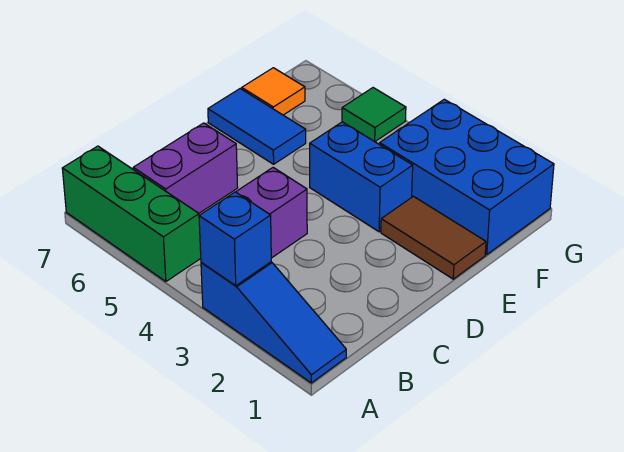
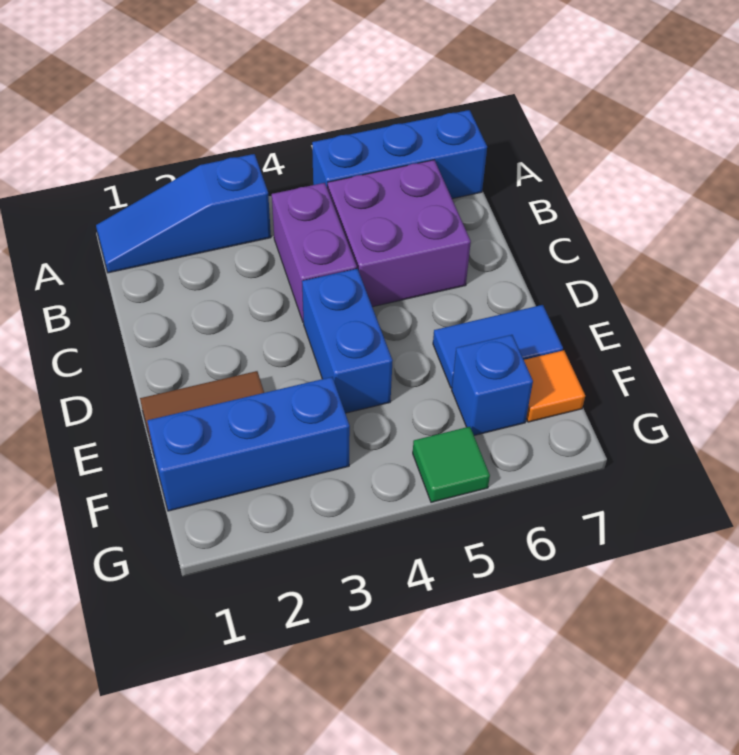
blue brick A3 level 2 -> blue brick F6 level 1
green brick A5:A7 level 1 -> blue brick A5:A7 level 1
purple brick B6:C6 level 1 -> purple brick B5:C6 level 1
blue brick E3:E4 level 1 -> blue brick D4:E4 level 1
blue brick F1:G3 level 1 -> blue brick F1:F3 level 1

